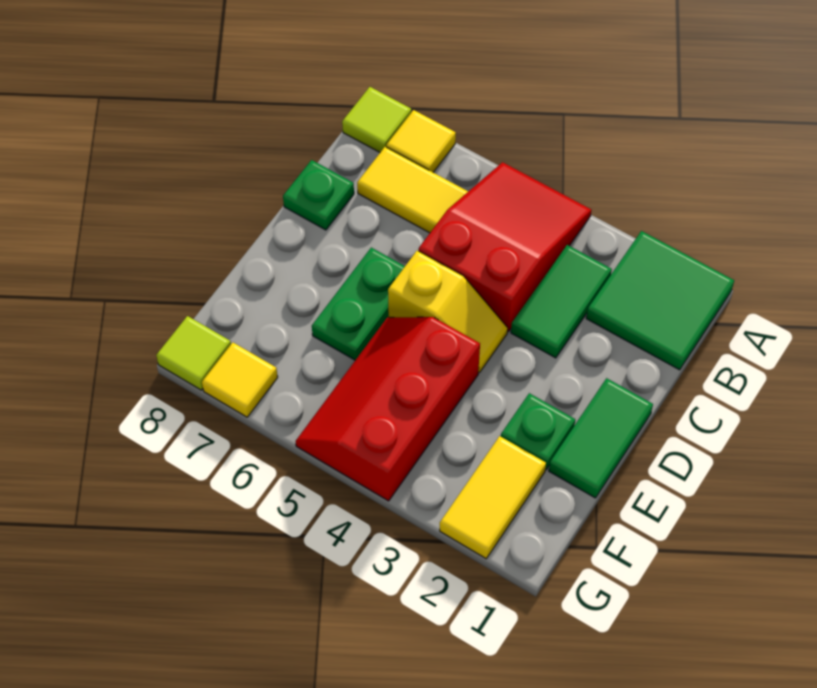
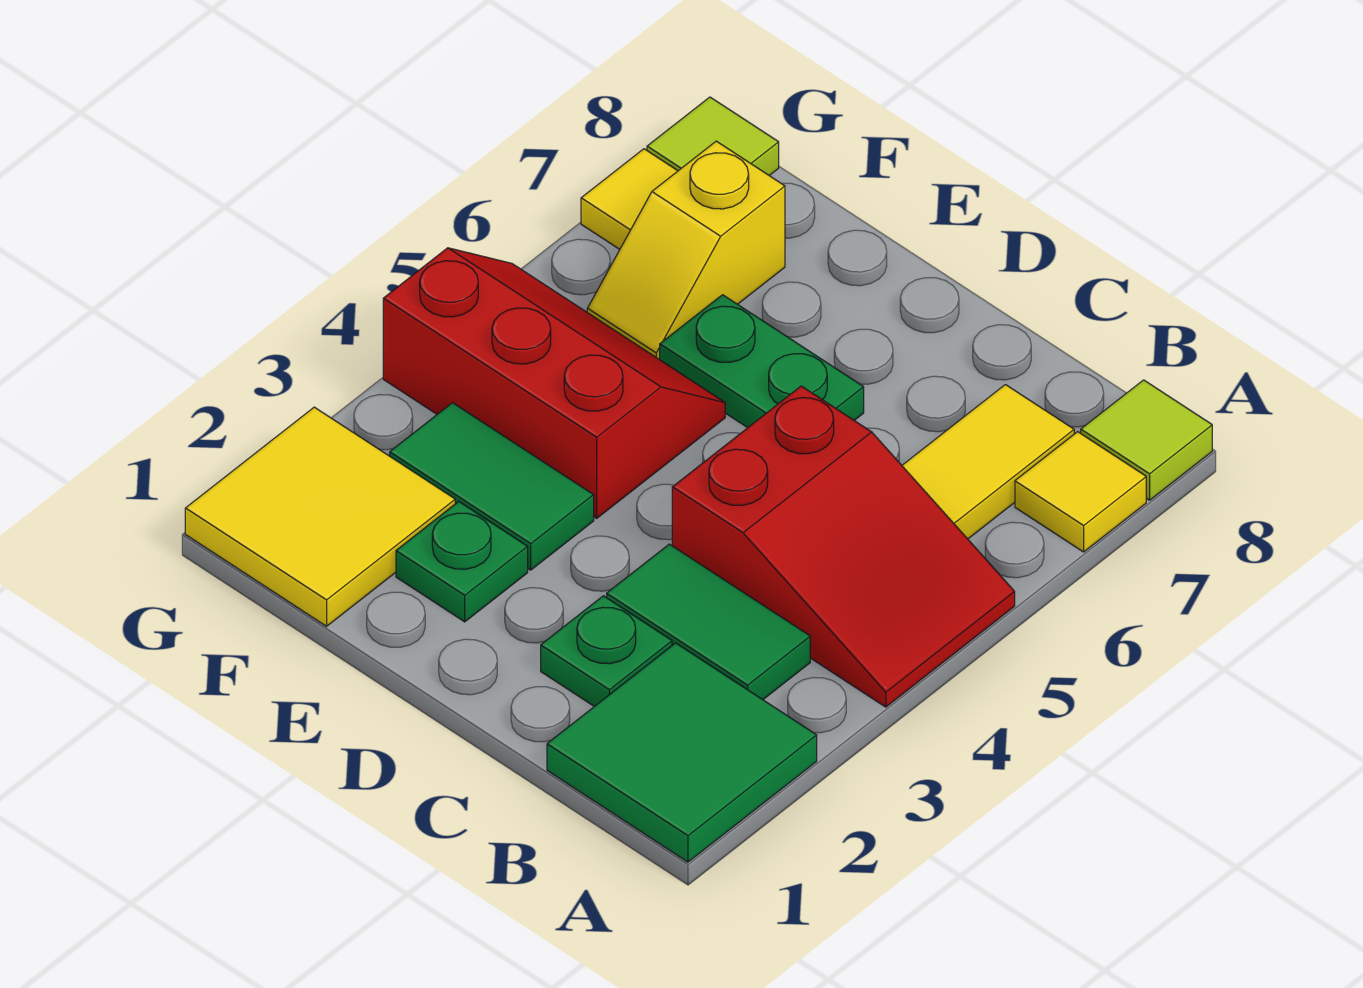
green plate C8 level 1 -> green plate C2 level 1
green tile D1:E1 level 1 -> green tile E3:F3 level 1
yellow slope D4:D5 level 1 top 5 -> yellow slope F6:F7 level 1 top 7
yellow tile F2:G2 level 1 -> yellow tile F1:G2 level 1

